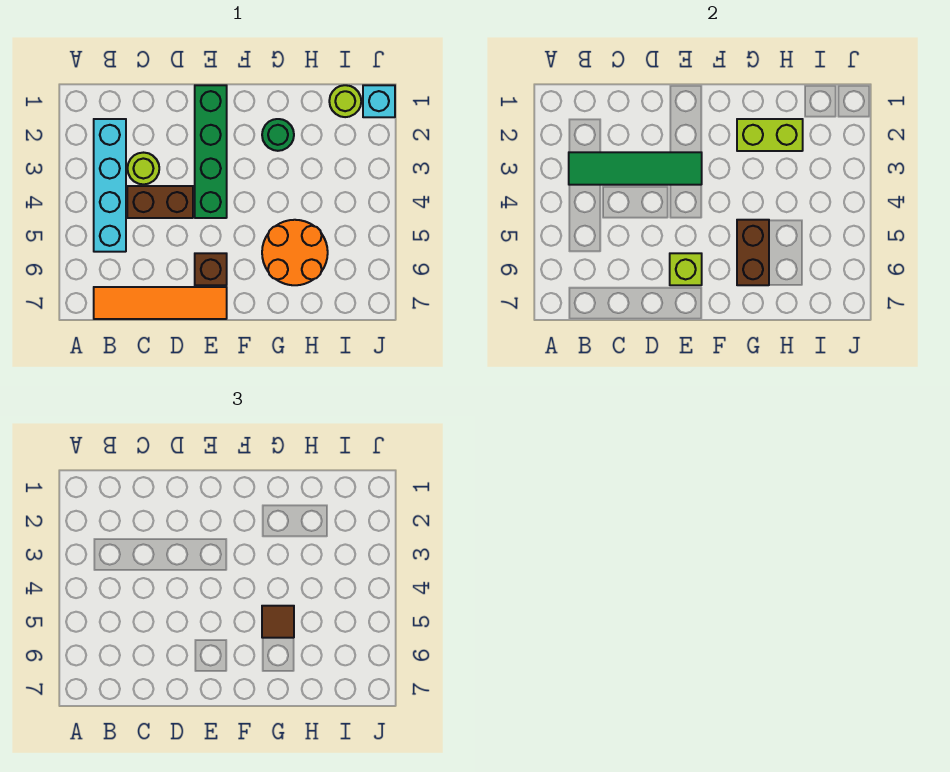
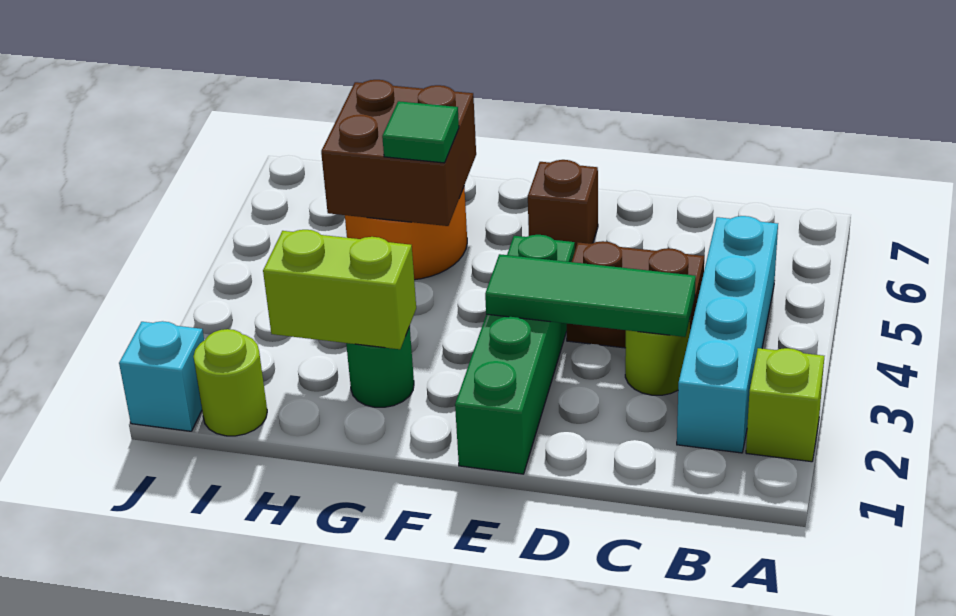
green tile B3:E3 level 2 -> green tile C3:E3 level 2
orange tile B7:E7 level 1 -> none
lime brick E6 level 2 -> lime brick A2 level 1
brown brick G5:G6 level 2 -> brown brick G5:H6 level 2
brown tile G5 level 3 -> green tile G5 level 3

